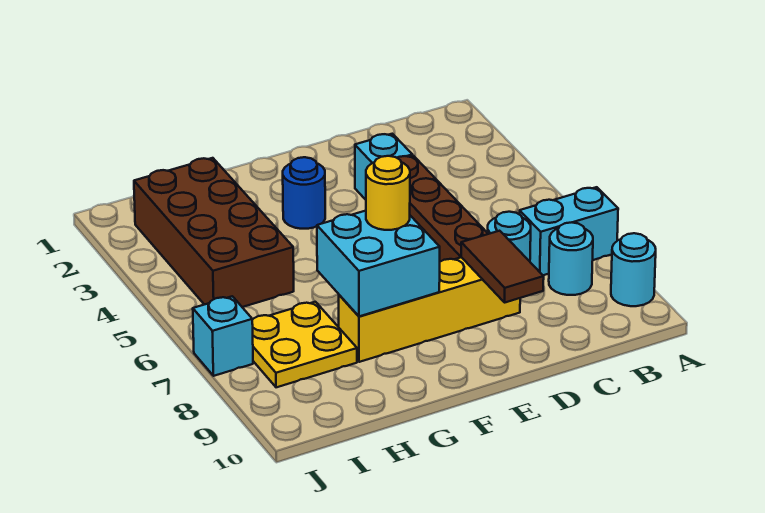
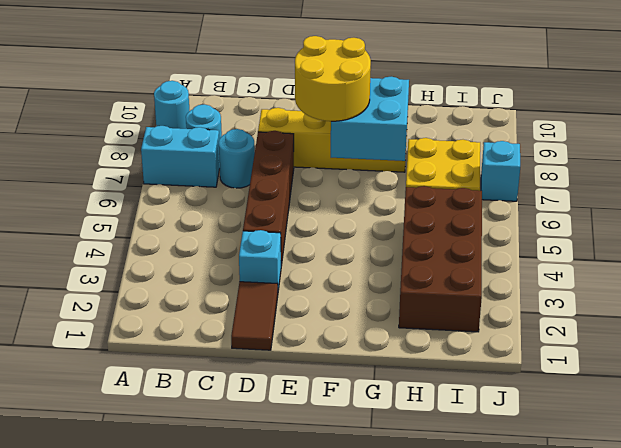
brown tile D8:D9 level 2 -> brown tile D1:D2 level 1
blue round brick F3 level 1 -> none
yellow round brick F7 level 3 -> yellow round brick E7:F8 level 3

